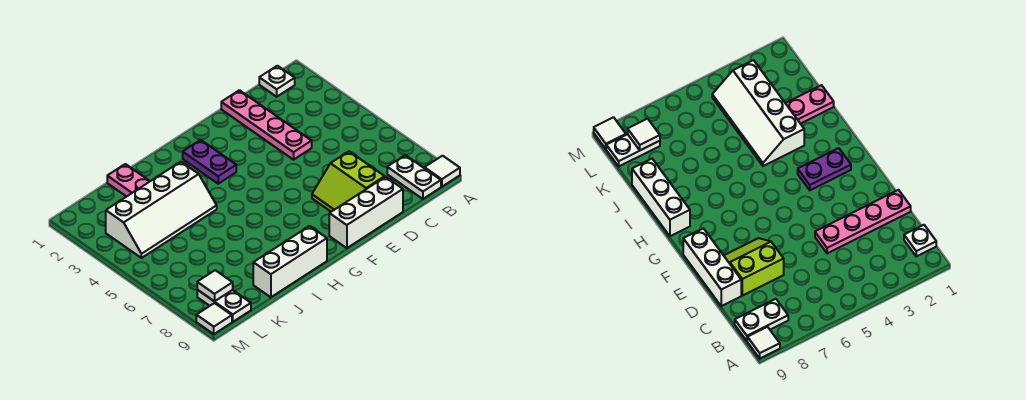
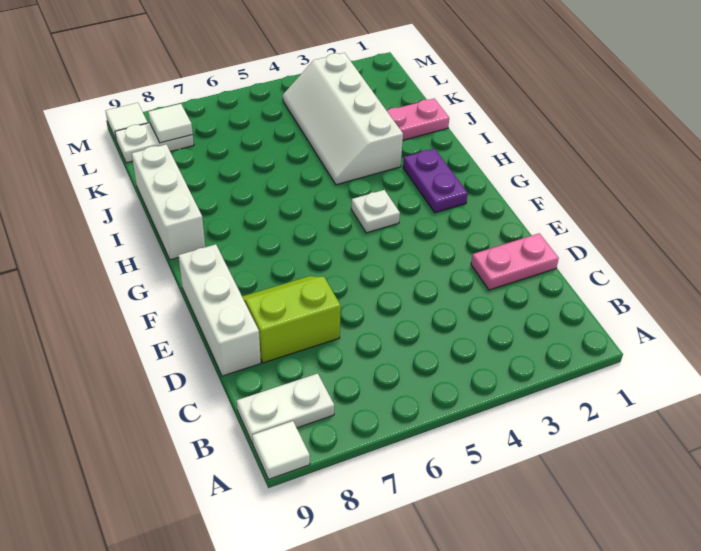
white plate B1 level 1 -> white plate G4 level 1
pink plate D1:D4 level 1 -> pink plate D1:D2 level 1
purple plate G2:G3 level 1 -> purple plate G2:H2 level 1

